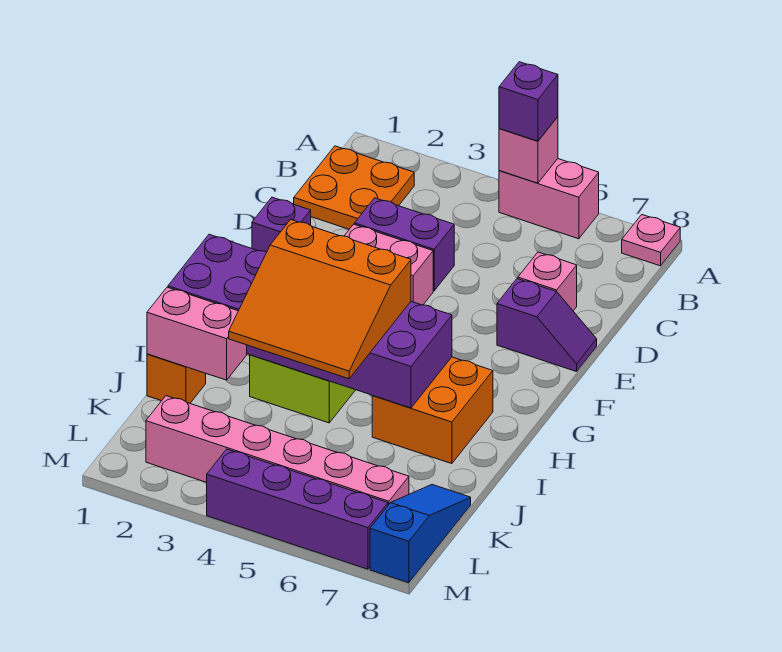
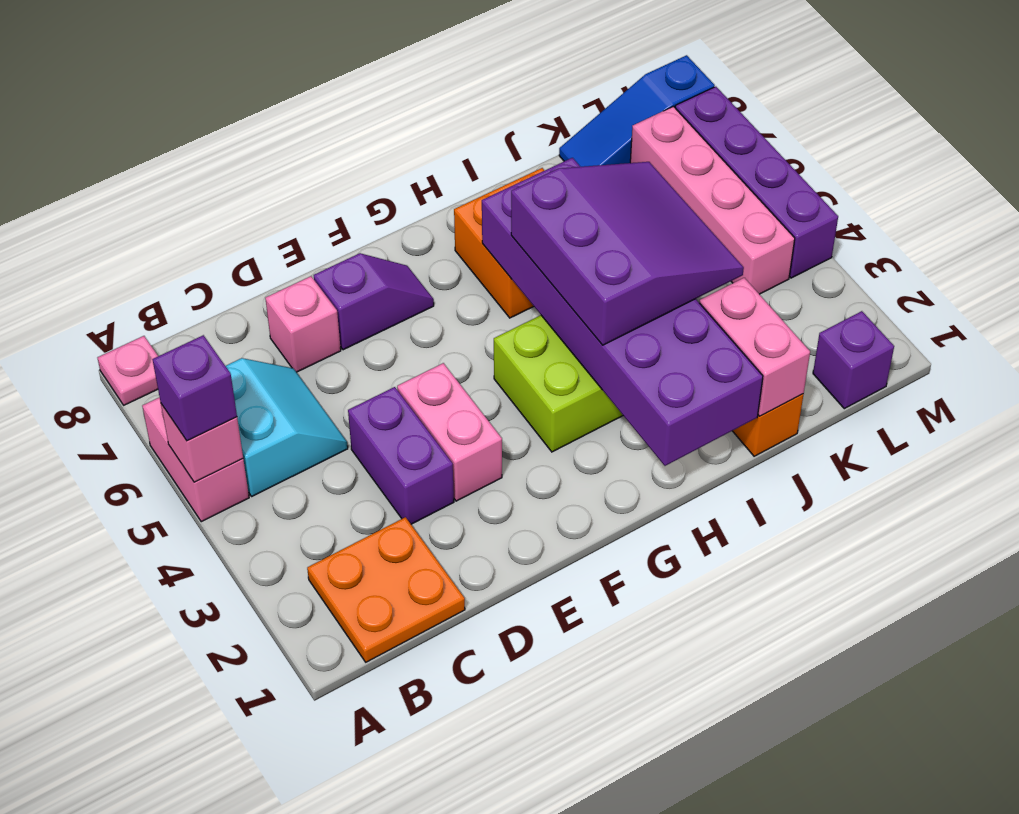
none -> cyan slope B5:C6 level 1 top B
purple brick E1 level 1 -> purple brick L1 level 1
purple slope E7:E8 level 1 top 7 -> purple slope E7:F7 level 1 top E
orange slope H3:J5 level 3 top H -> purple slope H3:J5 level 3 top H
pink brick L2:L7 level 1 -> pink brick L4:L7 level 1

